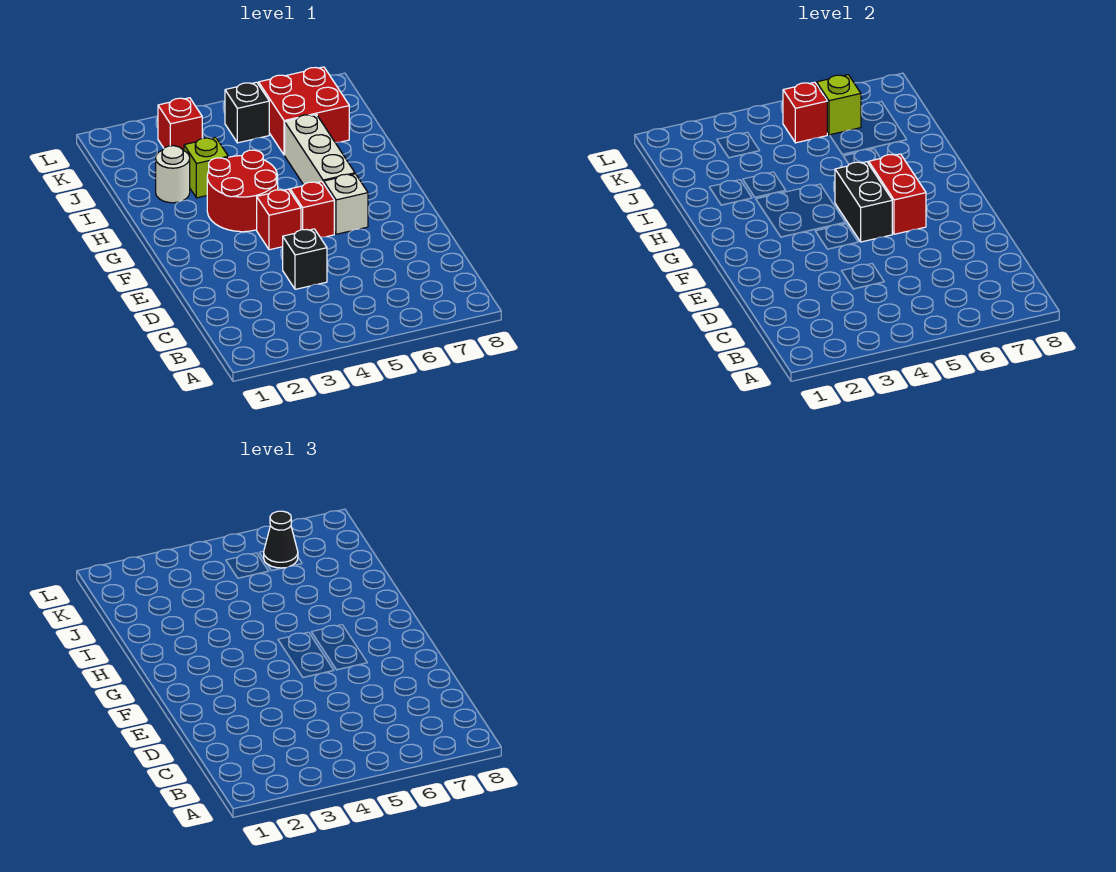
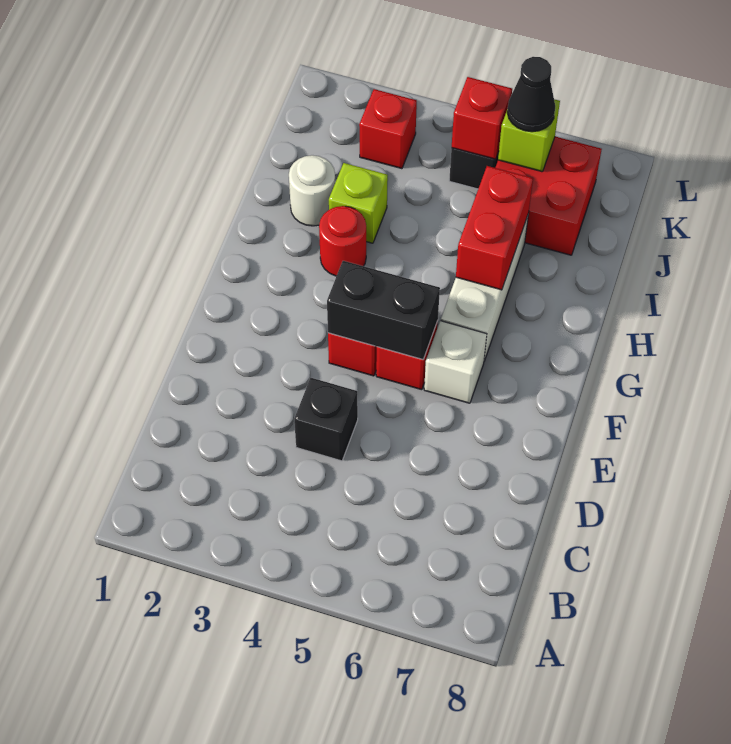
black brick F5:G5 level 2 -> black brick F4:F5 level 2
red brick F6:G6 level 2 -> red brick H6:I6 level 2
red round brick G3:H4 level 1 -> red round brick H3 level 1

